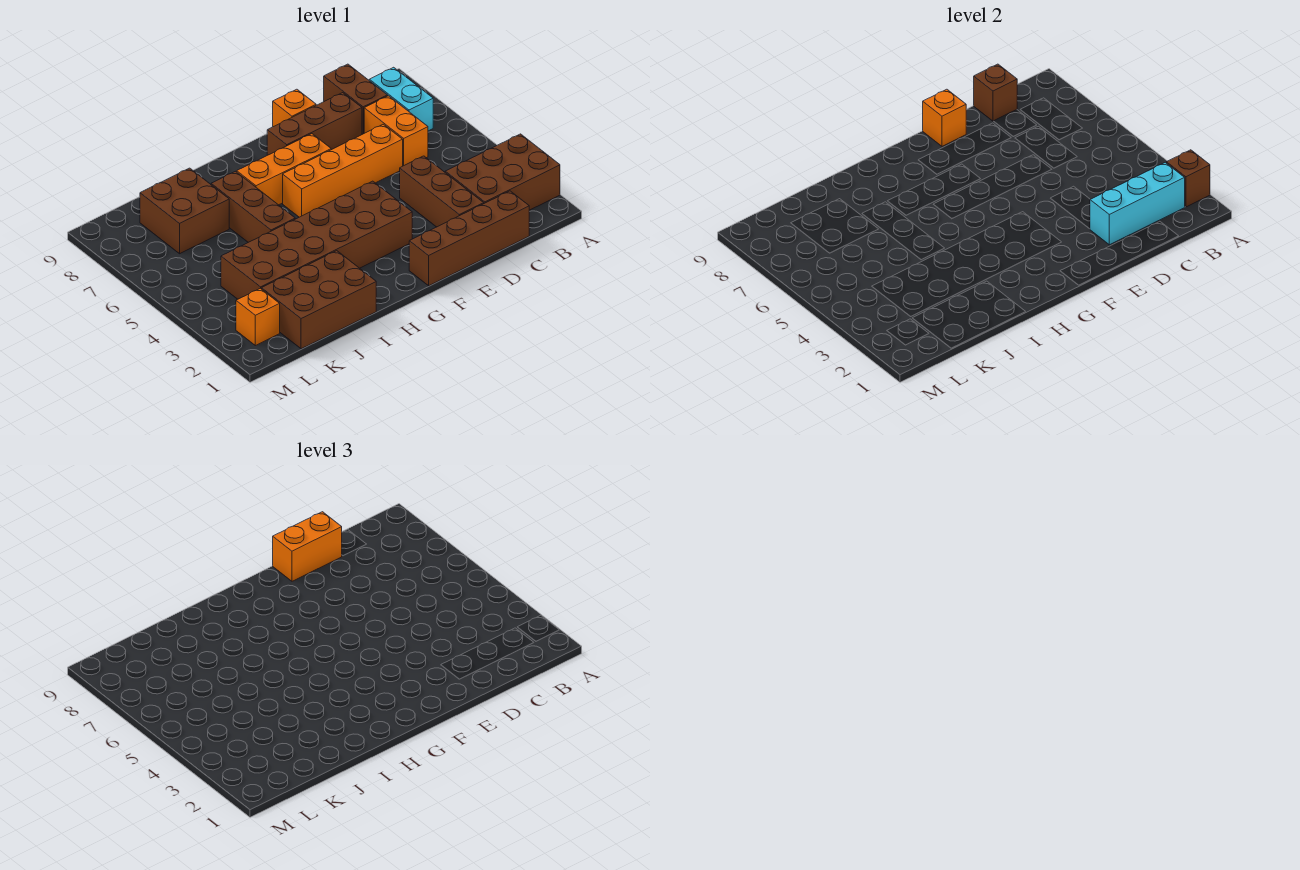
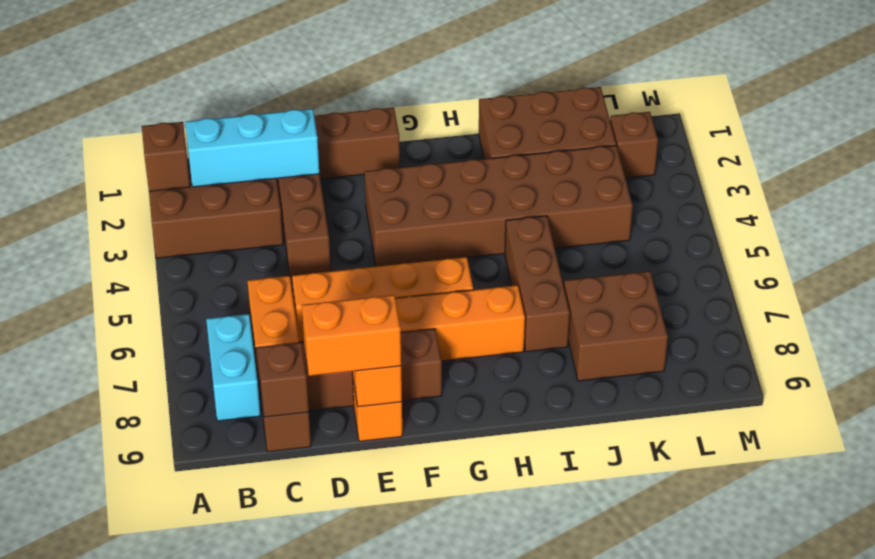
orange brick L2 level 1 -> brown brick L2 level 1

